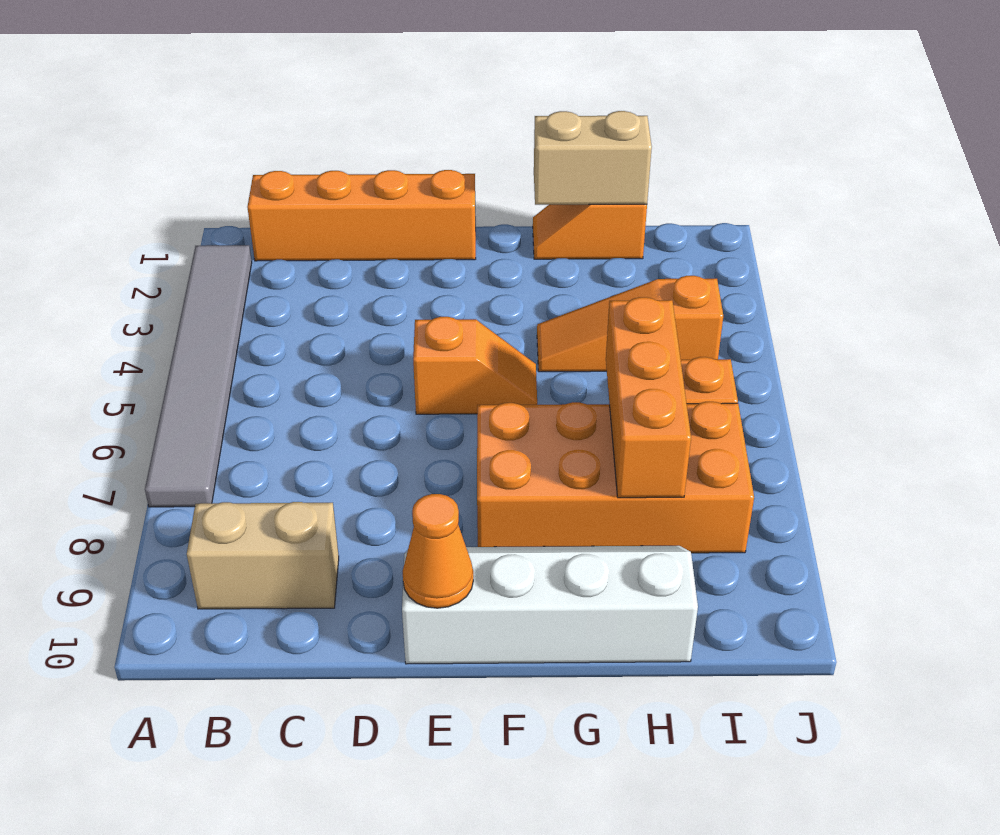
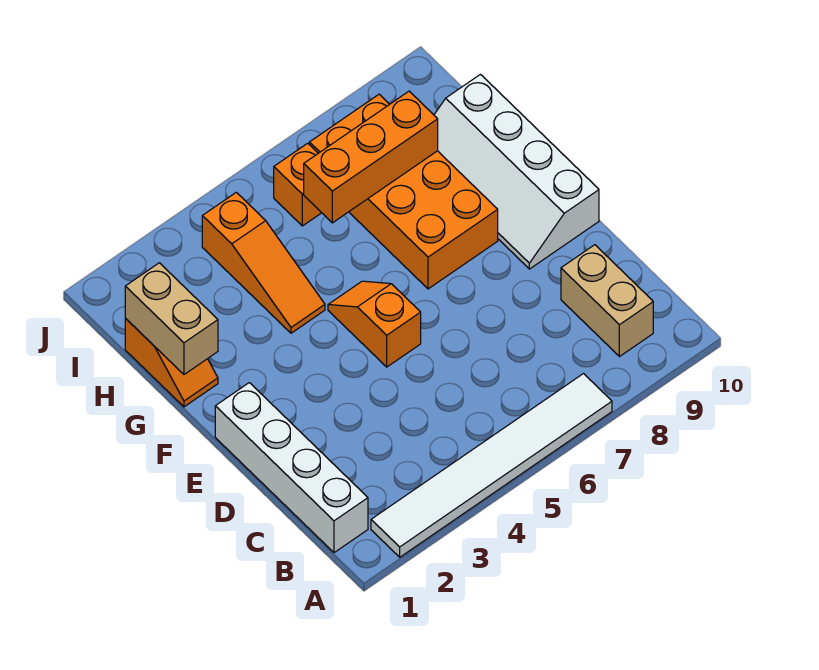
grey tile A2:A7 level 1 -> white tile A2:A7 level 1
orange brick B1:E1 level 1 -> white brick B1:E1 level 1
orange cone E10 level 2 -> none

